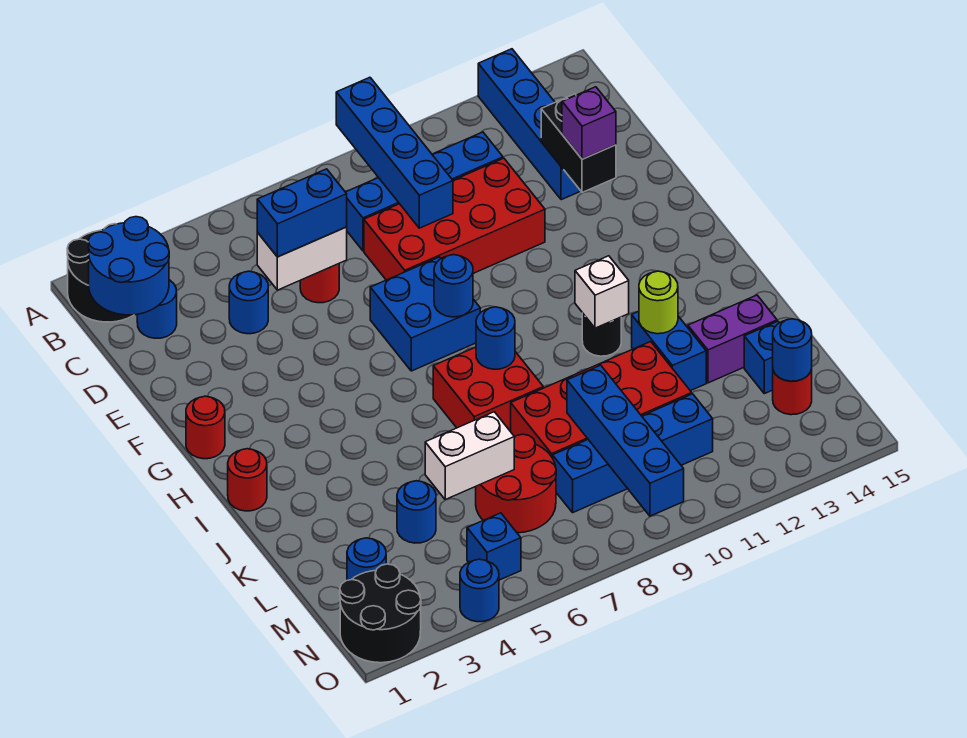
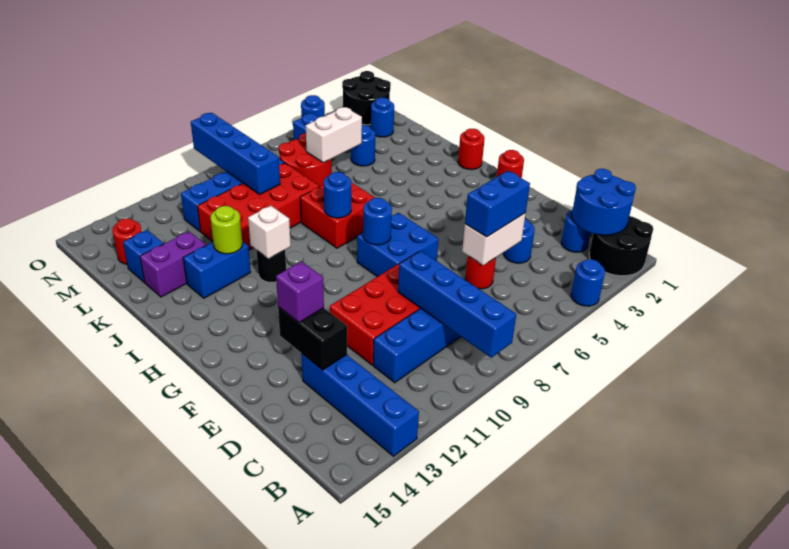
blue brick J12:K12 level 1 -> blue brick J12:J13 level 1
blue round brick M14 level 2 -> blue round brick A4 level 1

